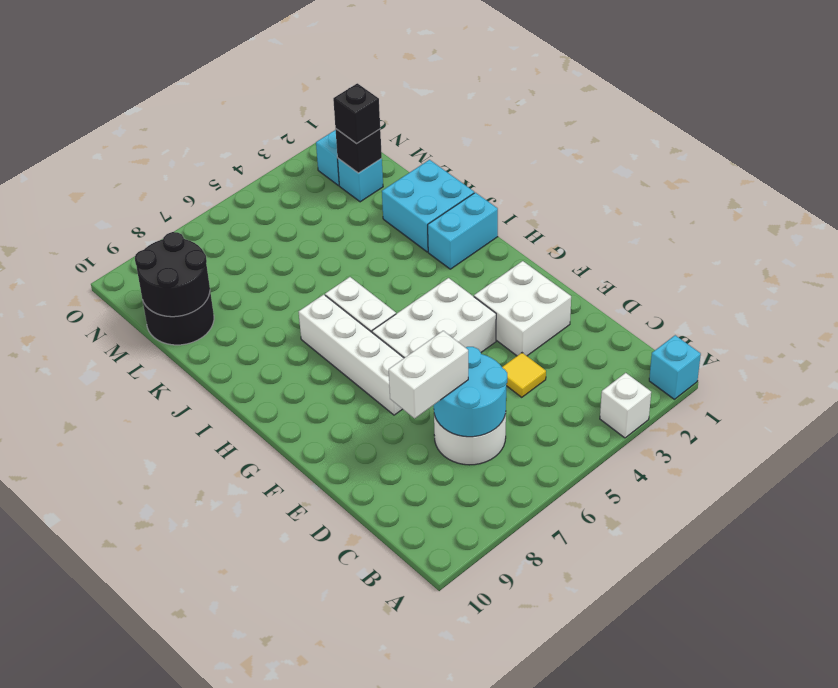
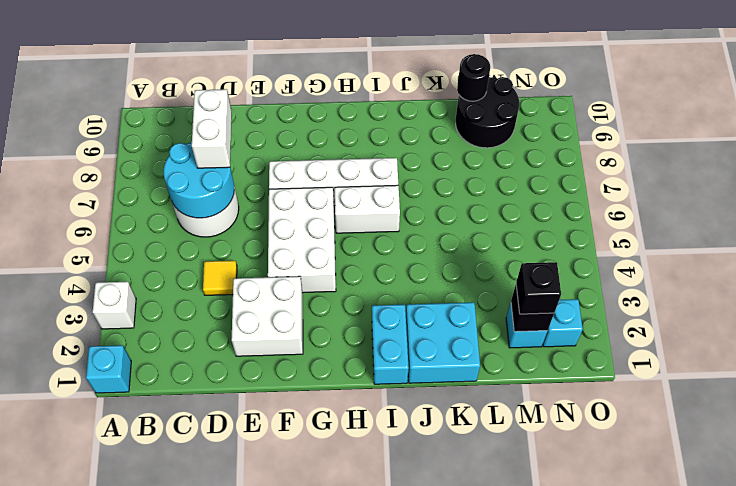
black round brick L9:M10 level 2 -> black round brick L10 level 2

